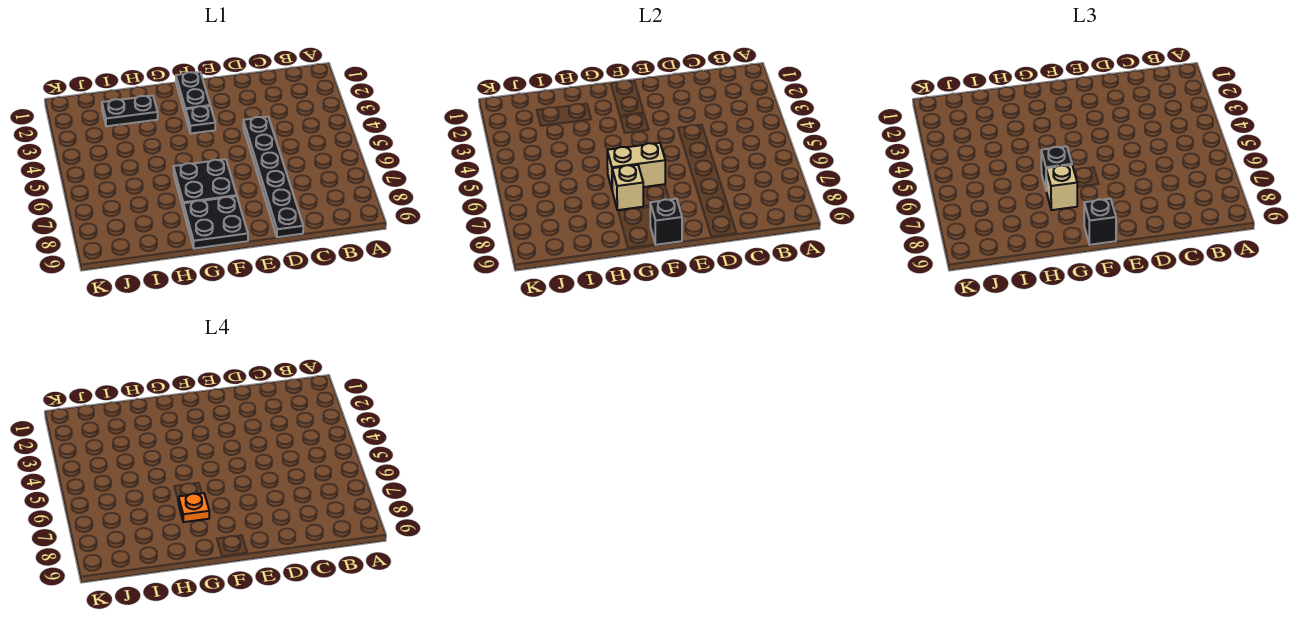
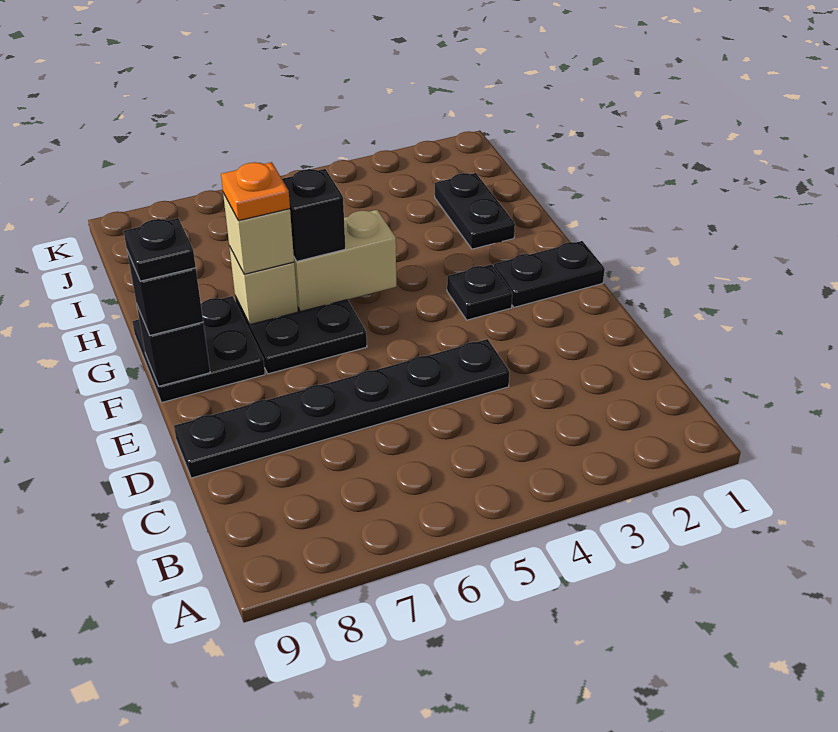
tan brick F6:G6 level 2 -> tan brick G5:G6 level 2
none -> black plate F9 level 4

